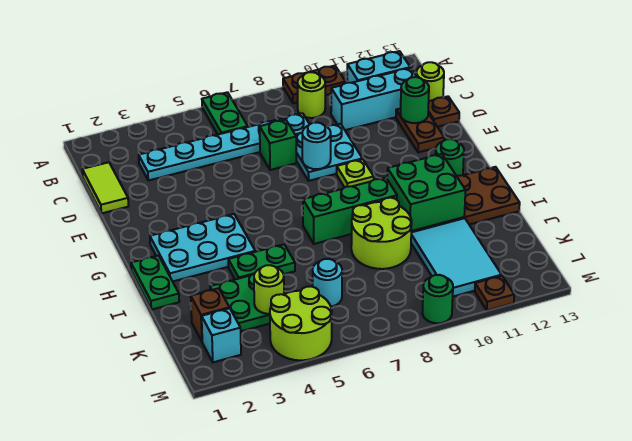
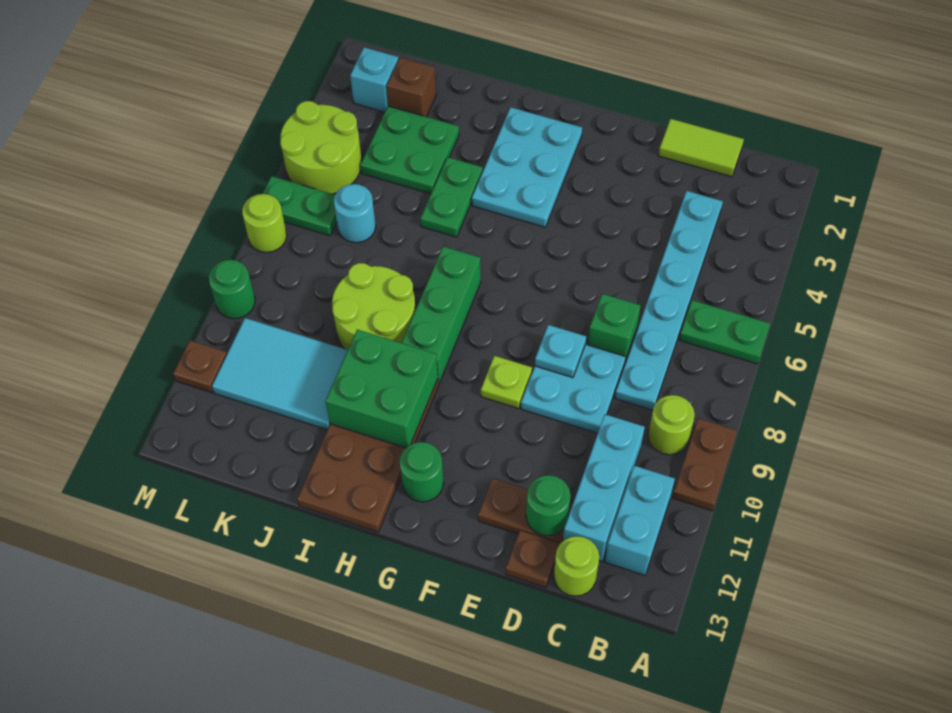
cyan round brick E8 level 2 -> cyan plate E8 level 2
green plate H1:I1 level 1 -> green plate L6:M6 level 1
lime round brick K4 level 2 -> lime round brick M7 level 1

